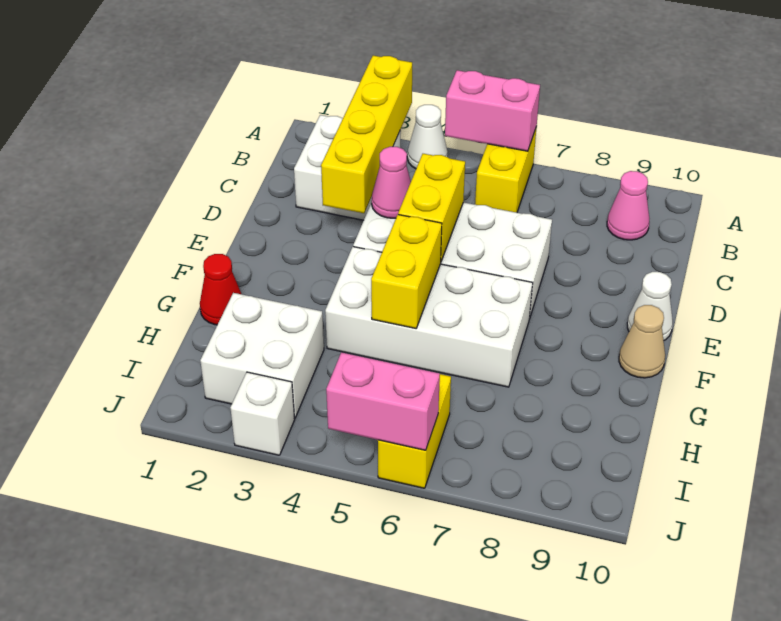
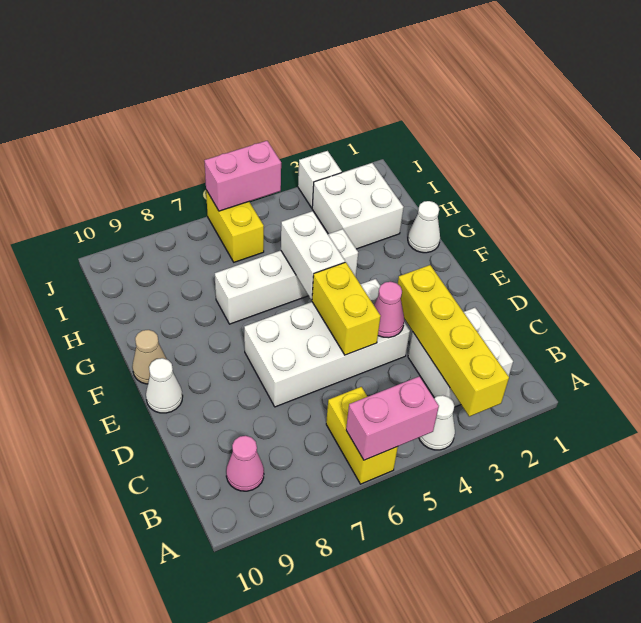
white brick F4:G7 level 1 -> white brick G4:G7 level 1
yellow brick F5:G5 level 2 -> white brick F5:G5 level 2
red cone G1 level 1 -> white cone G1 level 1

